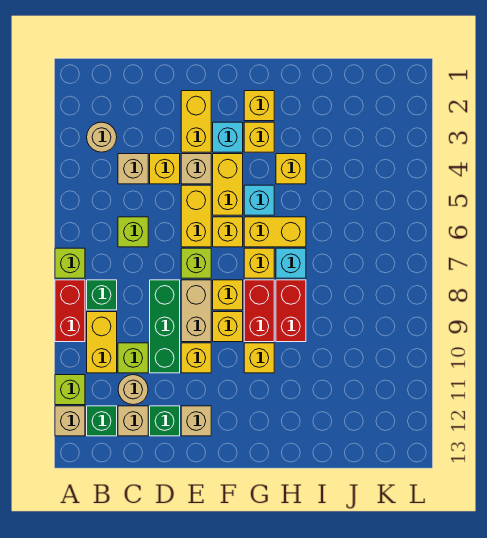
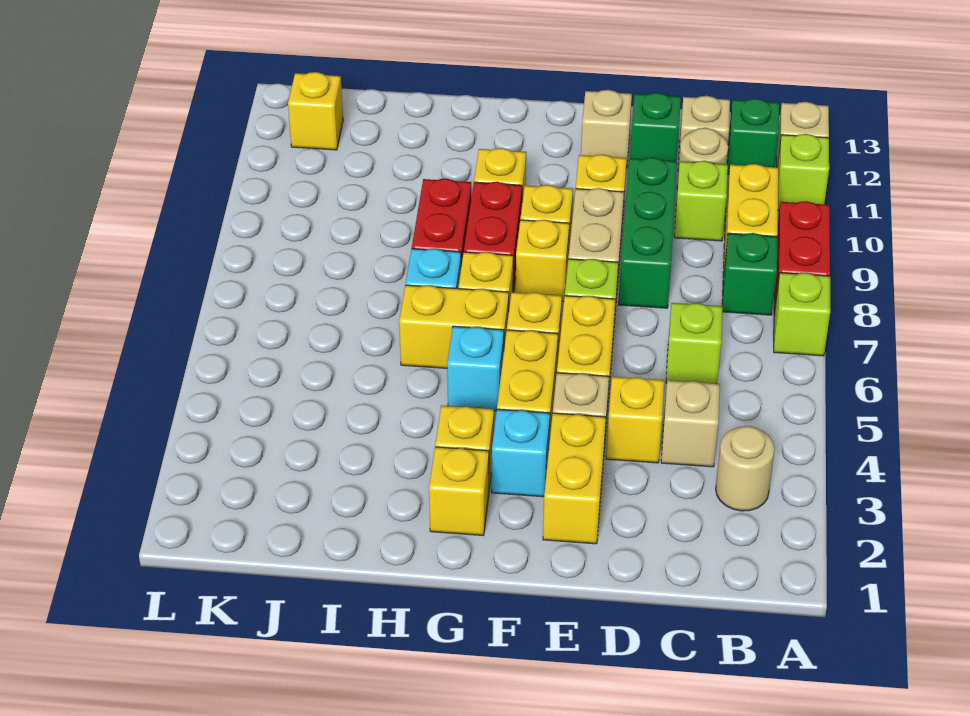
yellow brick H4 level 1 -> yellow brick K12 level 1

